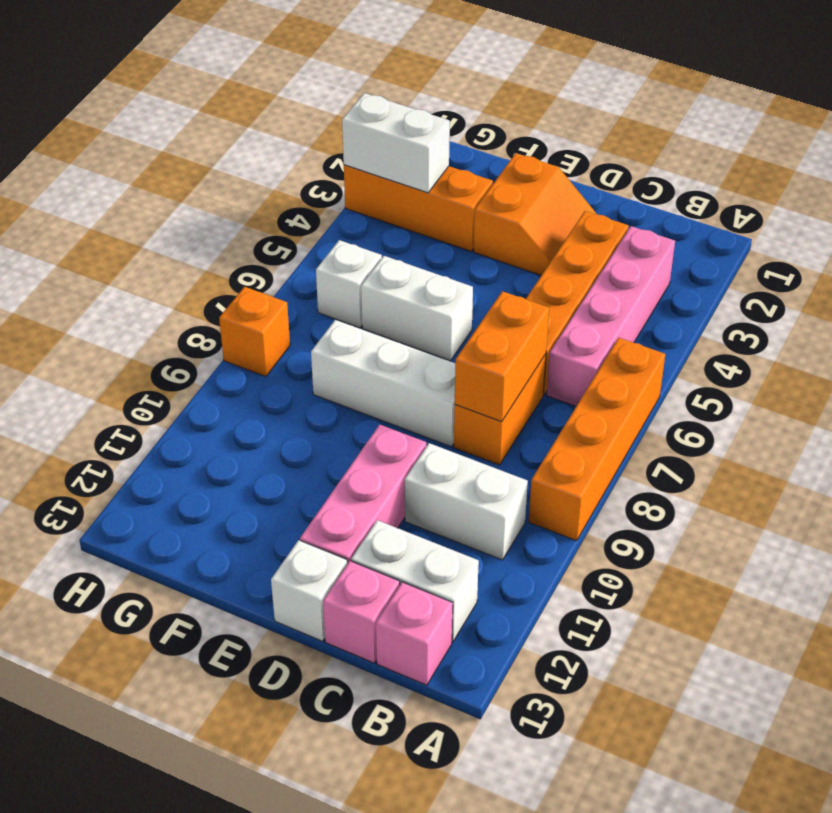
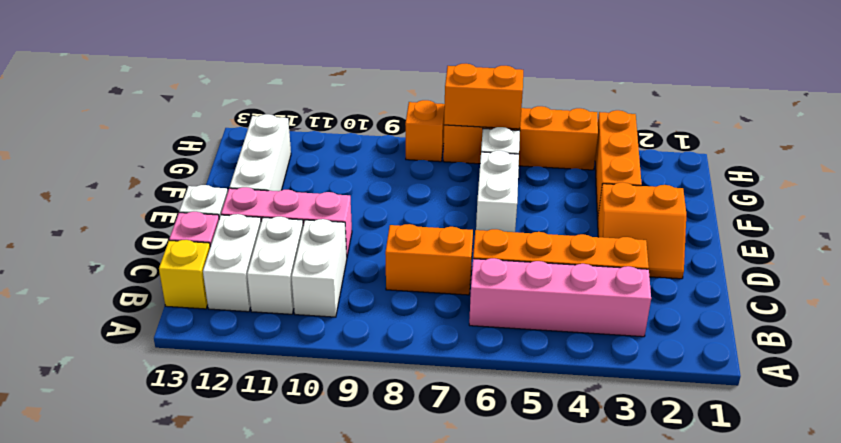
orange brick A6:A9 level 1 -> orange brick H4:H7 level 1
pink brick B13 level 1 -> yellow brick B13 level 1
orange brick C7:C8 level 2 -> orange brick H6:H7 level 2
white brick D8:F8 level 1 -> white brick E12:G12 level 1
white brick G3:H3 level 2 -> white brick B11:C11 level 1

